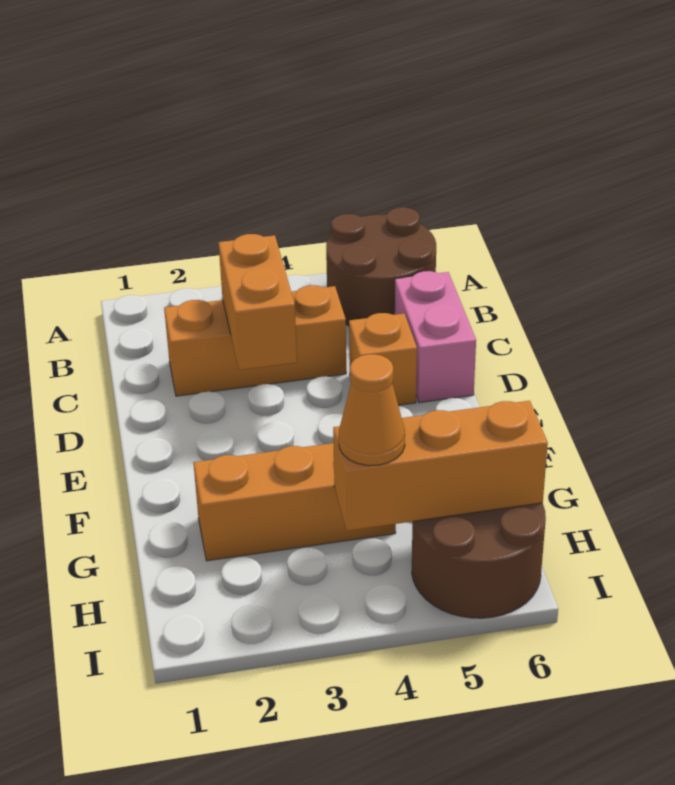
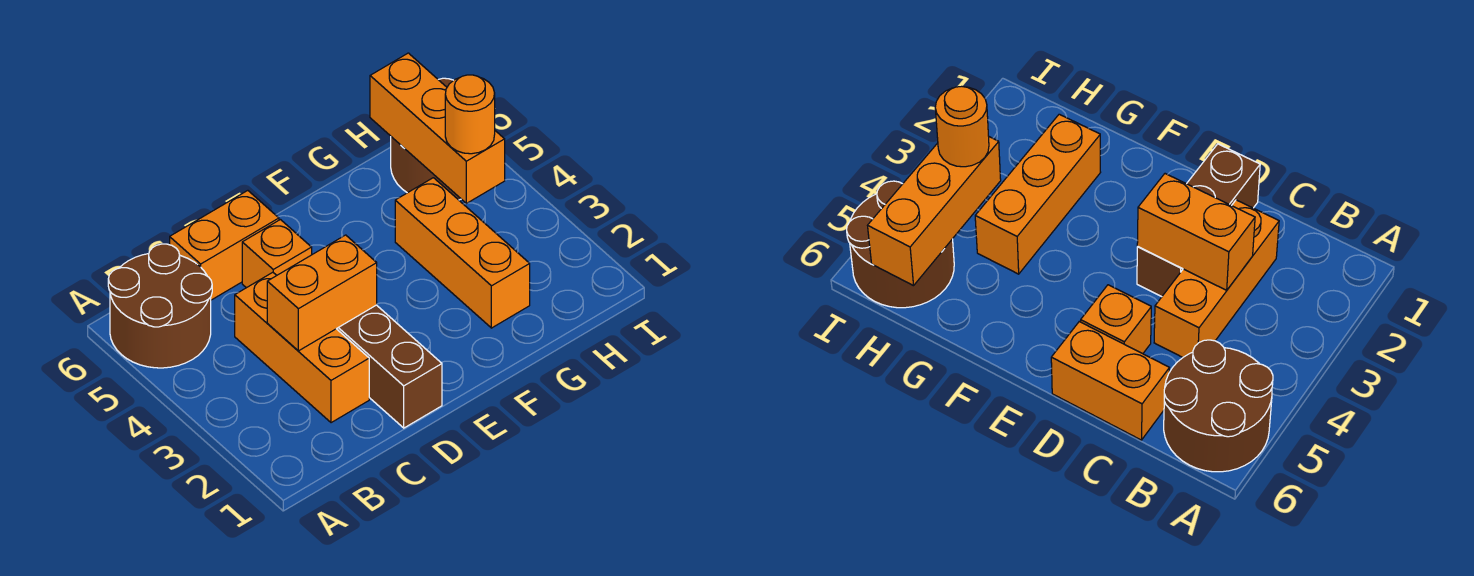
pink brick C6:D6 level 1 -> orange brick C6:D6 level 1
none -> brown brick D1:D3 level 1
orange cone H4 level 3 -> orange round brick H4 level 3

